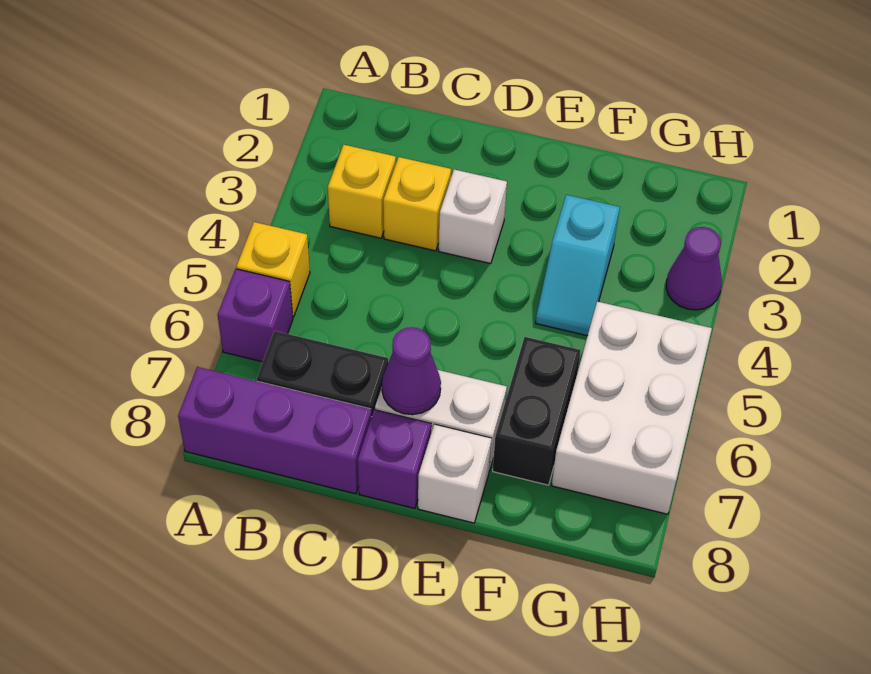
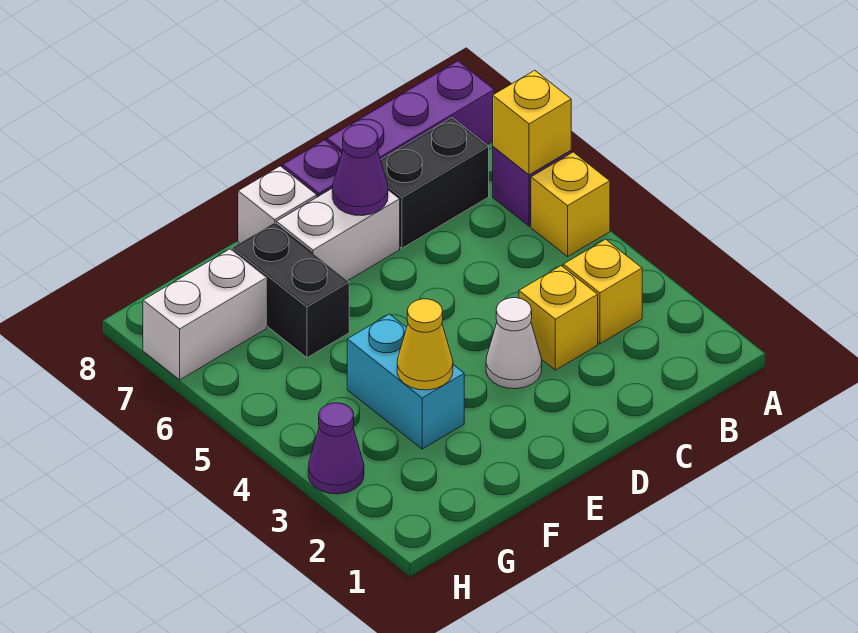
none -> yellow brick A6 level 2
white brick D3 level 1 -> white cone D3 level 1
cyan slope F3:F4 level 1 top 3 -> cyan brick F3:F4 level 1
none -> yellow cone F3 level 2
white brick G5:H7 level 1 -> white brick G7:H7 level 1

